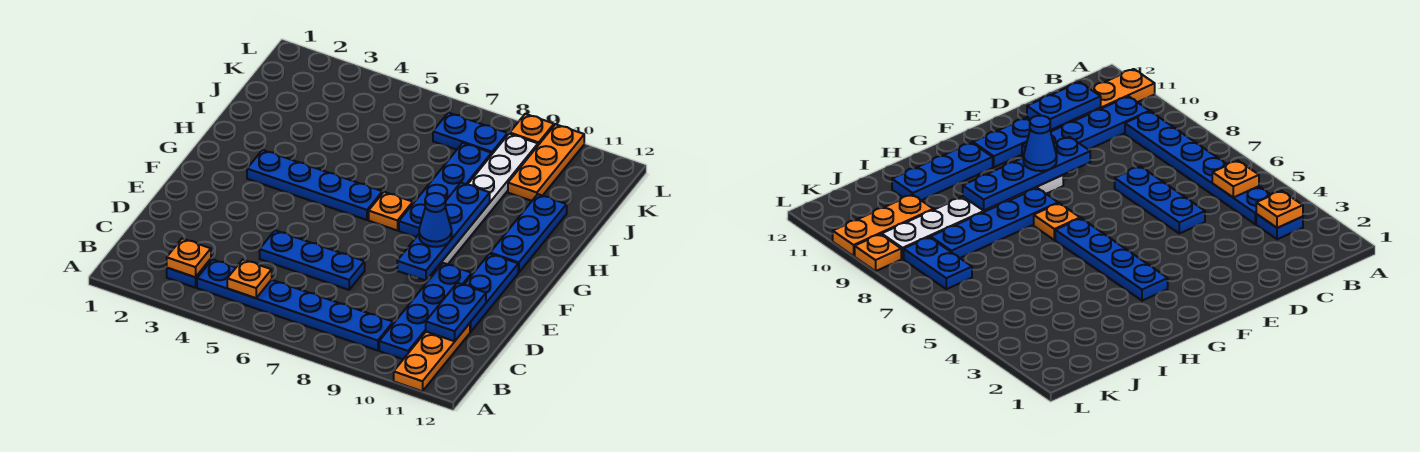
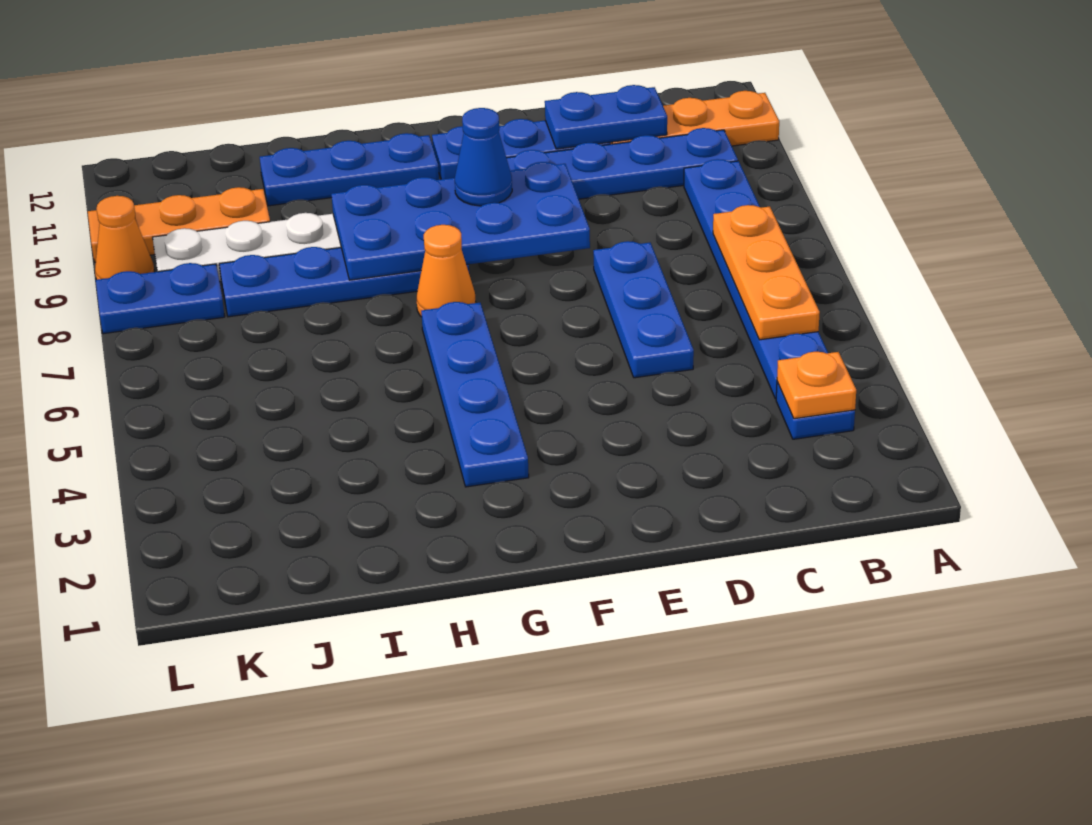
orange plate B5 level 2 -> orange plate B5:B7 level 2
blue plate E9:H9 level 2 -> blue plate E8:H9 level 2
orange plate G7 level 1 -> orange cone G7 level 1
blue plate K7:K8 level 1 -> blue plate K8:L8 level 1
orange plate L9 level 1 -> orange cone L9 level 1

